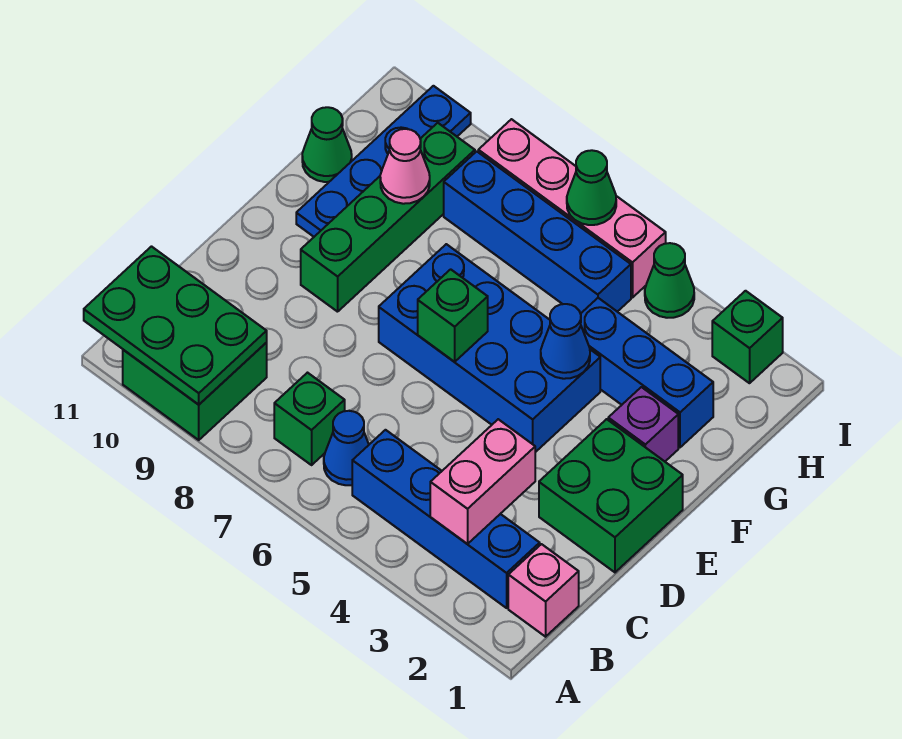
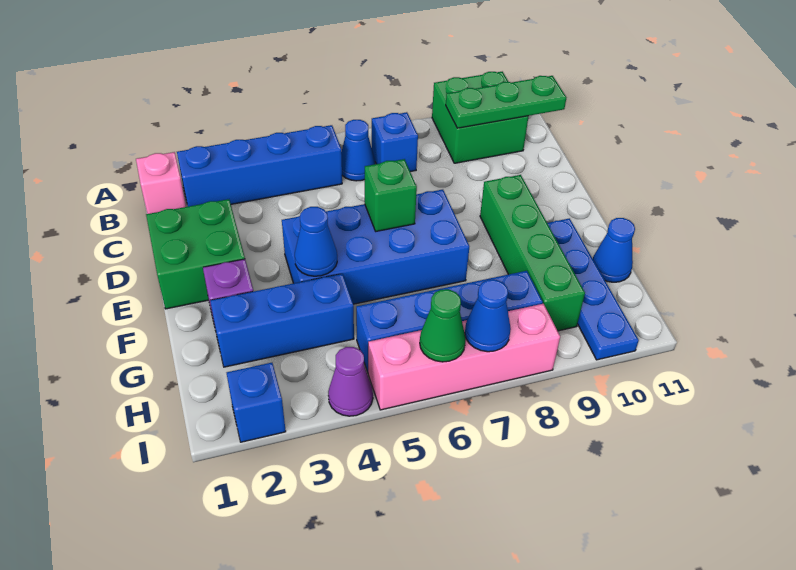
green plate A9:B11 level 2 -> green plate B9:B11 level 2
pink brick B3:C3 level 2 -> none
green brick B7 level 1 -> blue brick B7 level 1
pink cone G9 level 2 -> none
green cone G11 level 1 -> blue cone G11 level 1
green brick I2 level 1 -> blue brick I2 level 1
green cone I4 level 1 -> purple cone I4 level 1
none -> blue cone I7 level 2

